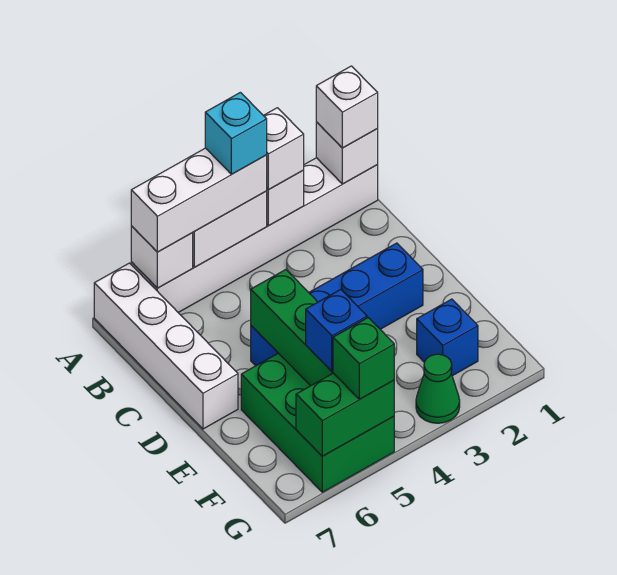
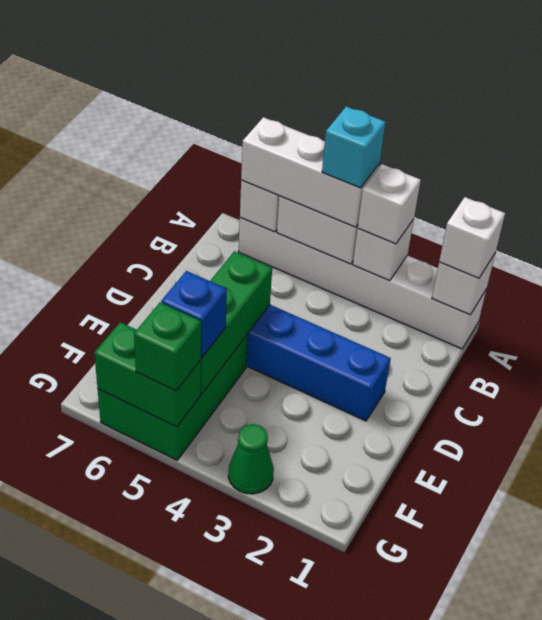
white brick A7:D7 level 1 -> none
blue brick F2 level 1 -> none

